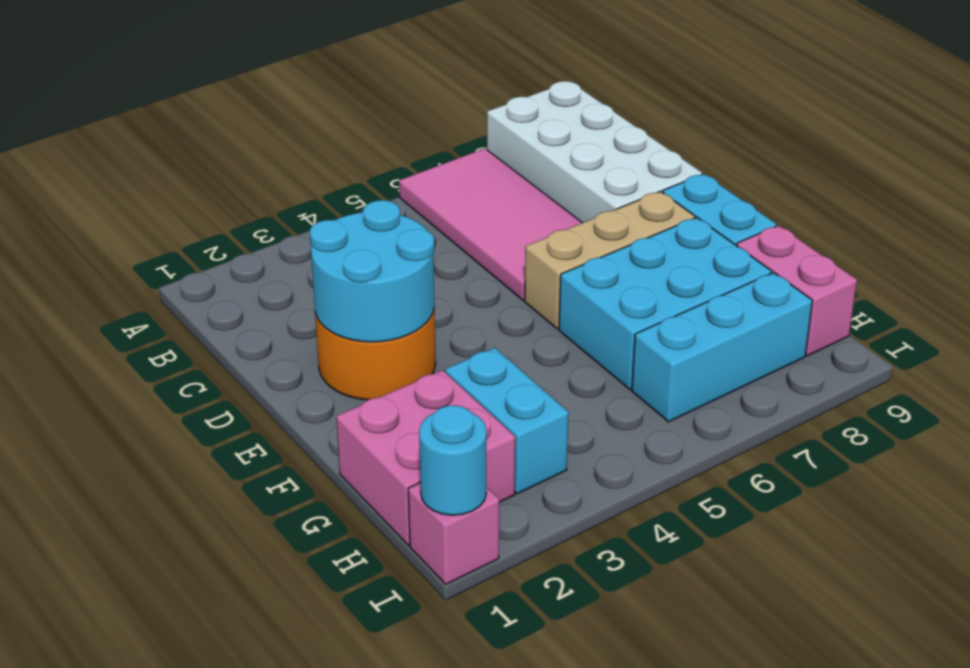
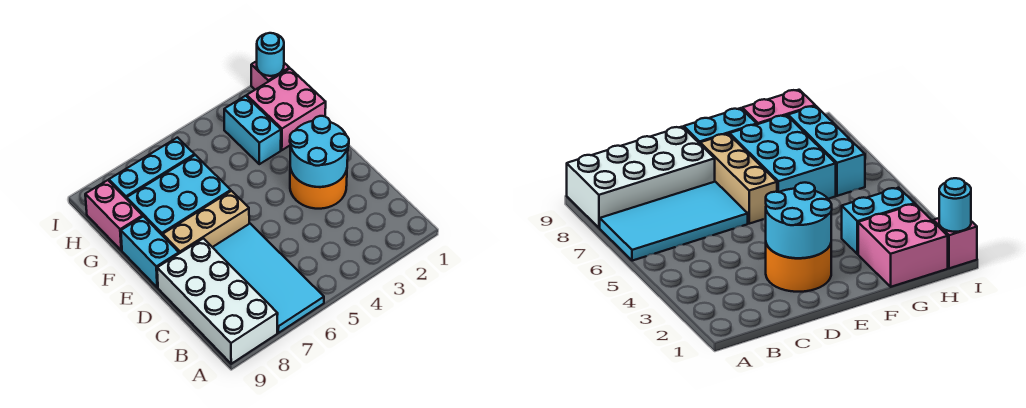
pink tile A6:D7 level 1 -> cyan tile A6:D7 level 1

